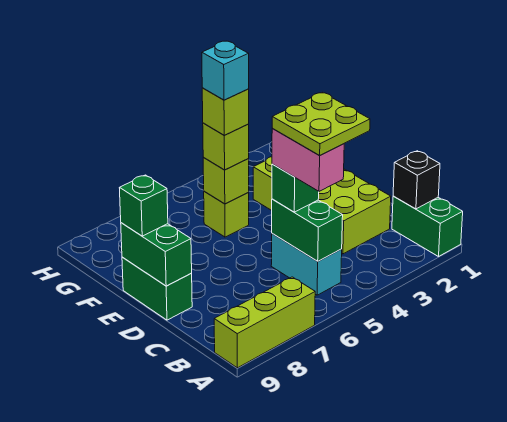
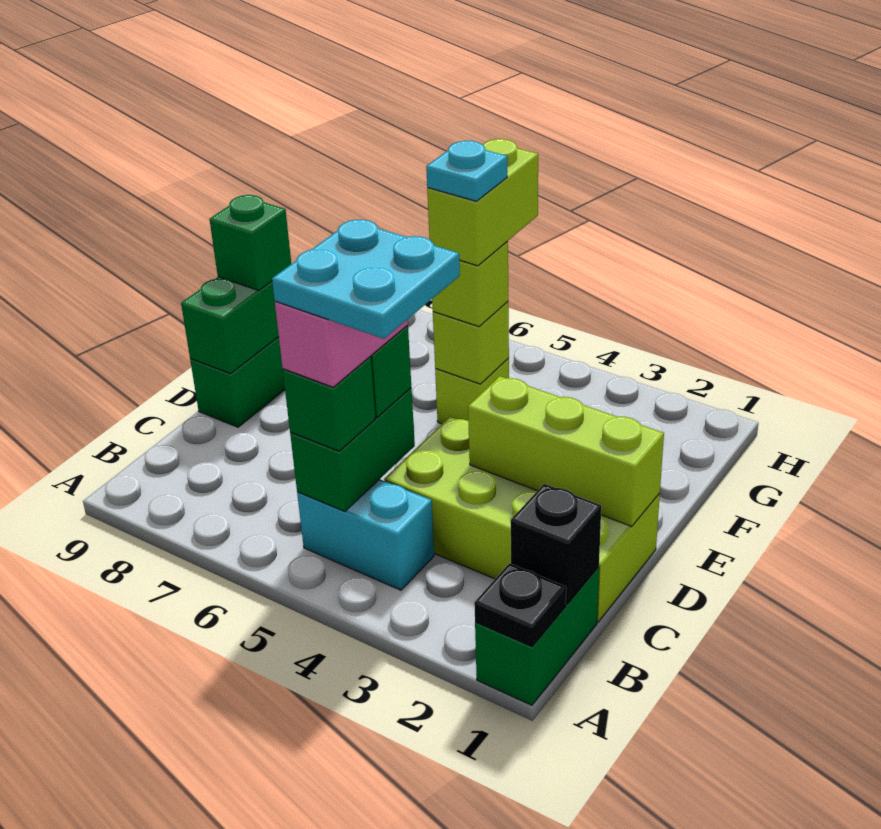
none -> black plate A1 level 2
lime brick A7:A9 level 1 -> lime brick D1:D3 level 2
lime plate B4:C5 level 5 -> cyan plate B4:C5 level 5
cyan brick B5:C5 level 1 -> cyan brick B4:B5 level 1
none -> green brick B5 level 3
lime brick C2:F3 level 1 -> lime brick C1:D4 level 1
lime brick F5 level 4 -> lime brick F5:G5 level 4
cyan brick F5 level 5 -> cyan plate F5 level 5

